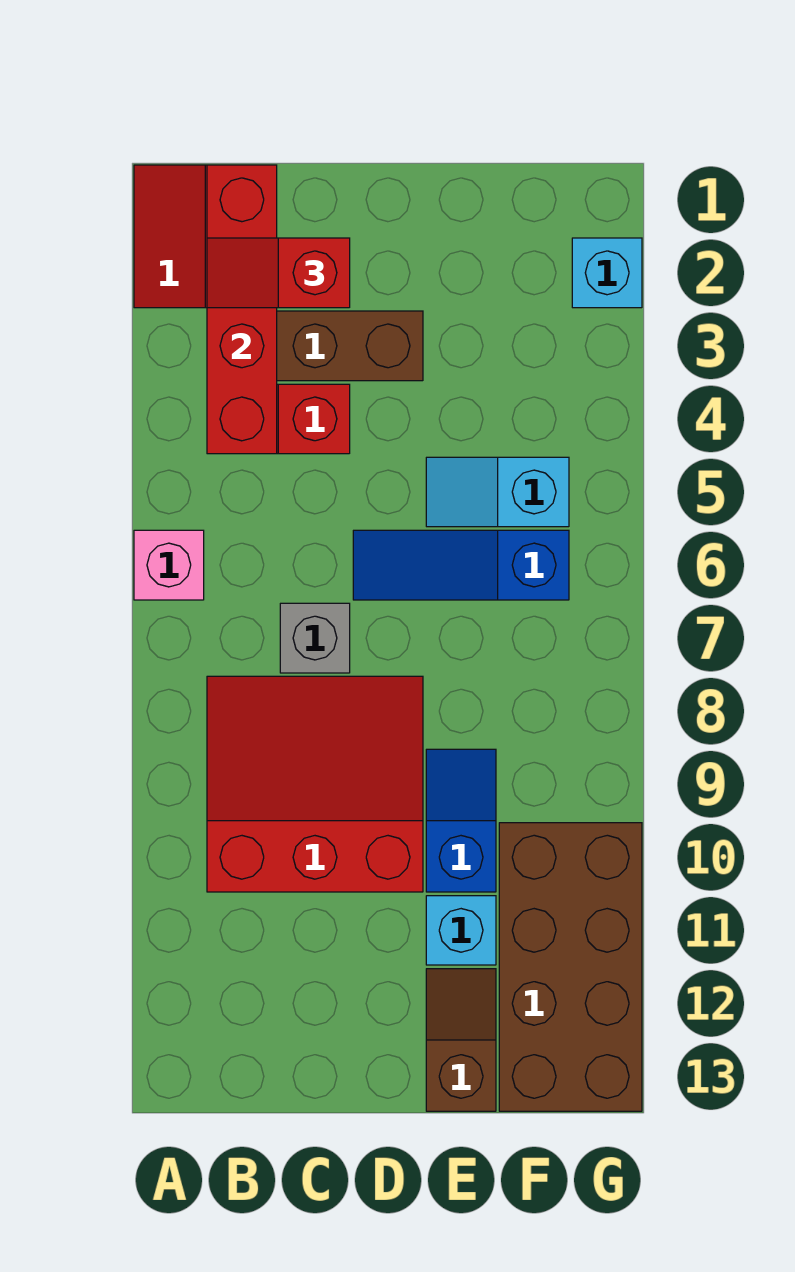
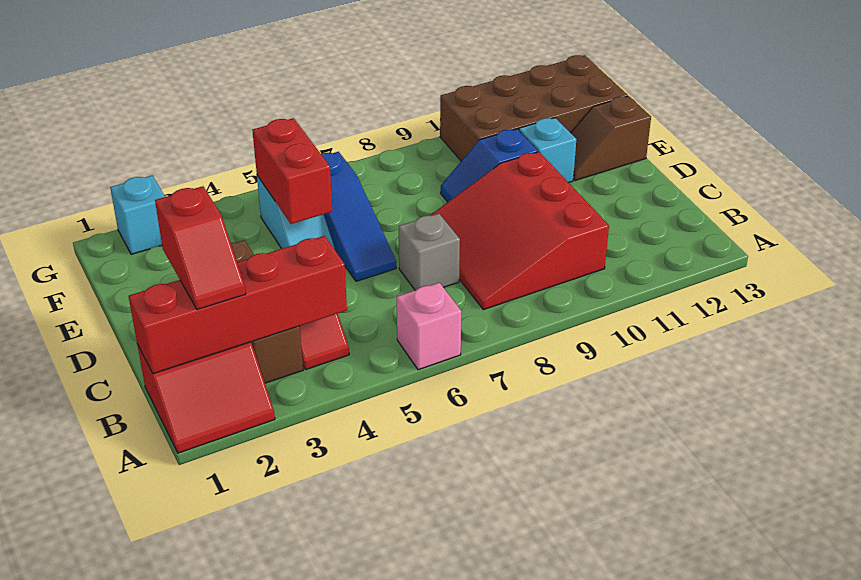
none -> red brick E5:F5 level 2

